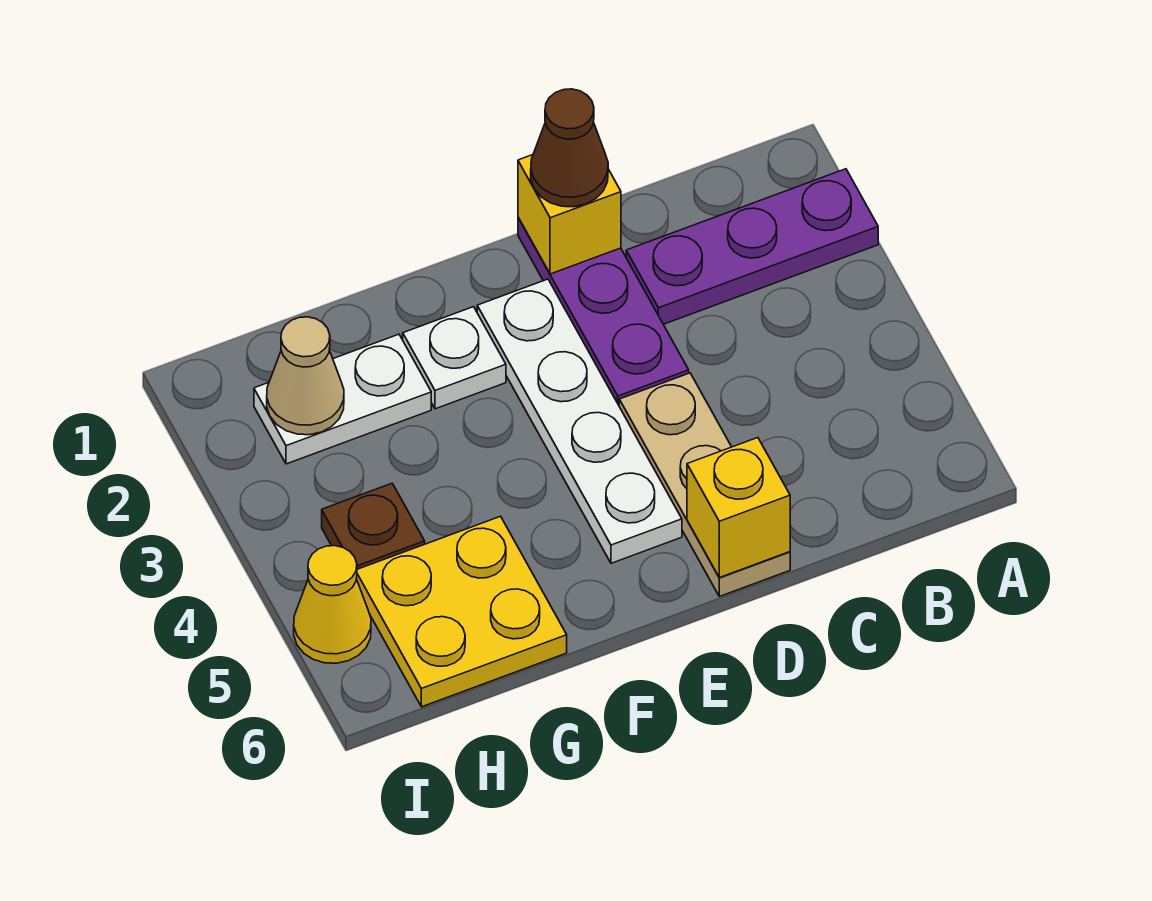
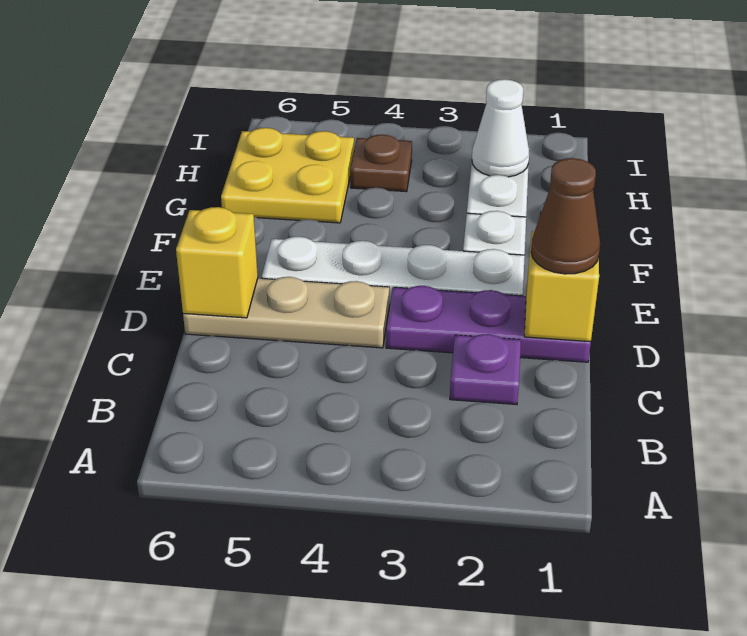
purple plate A2:C2 level 1 -> purple plate C2 level 1
tan cone H2 level 2 -> white cone H2 level 2
yellow cone I5 level 1 -> none

